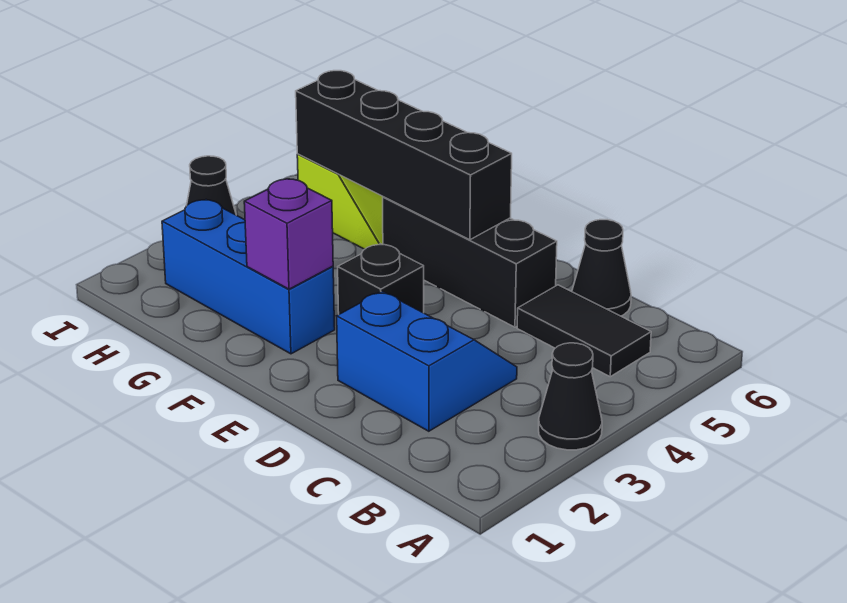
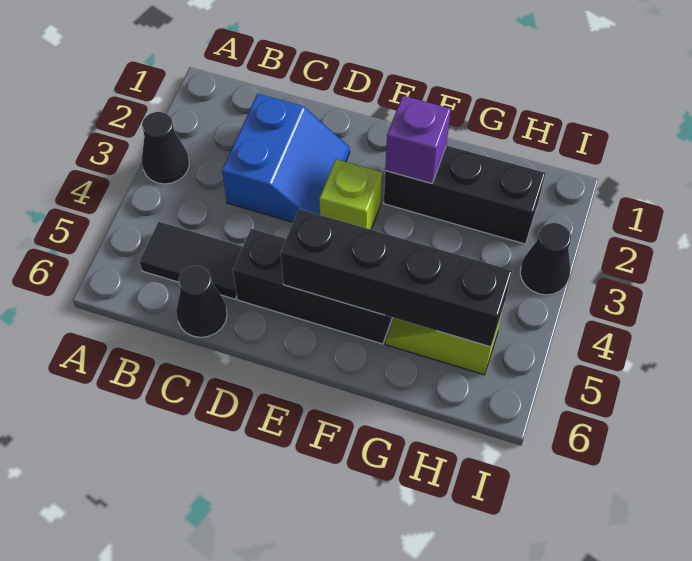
blue slope C2:D3 level 1 top 2 -> blue slope C2:D3 level 1 top C
black brick E3 level 1 -> lime brick E3 level 1
blue brick F2:H2 level 1 -> black brick F2:H2 level 1

